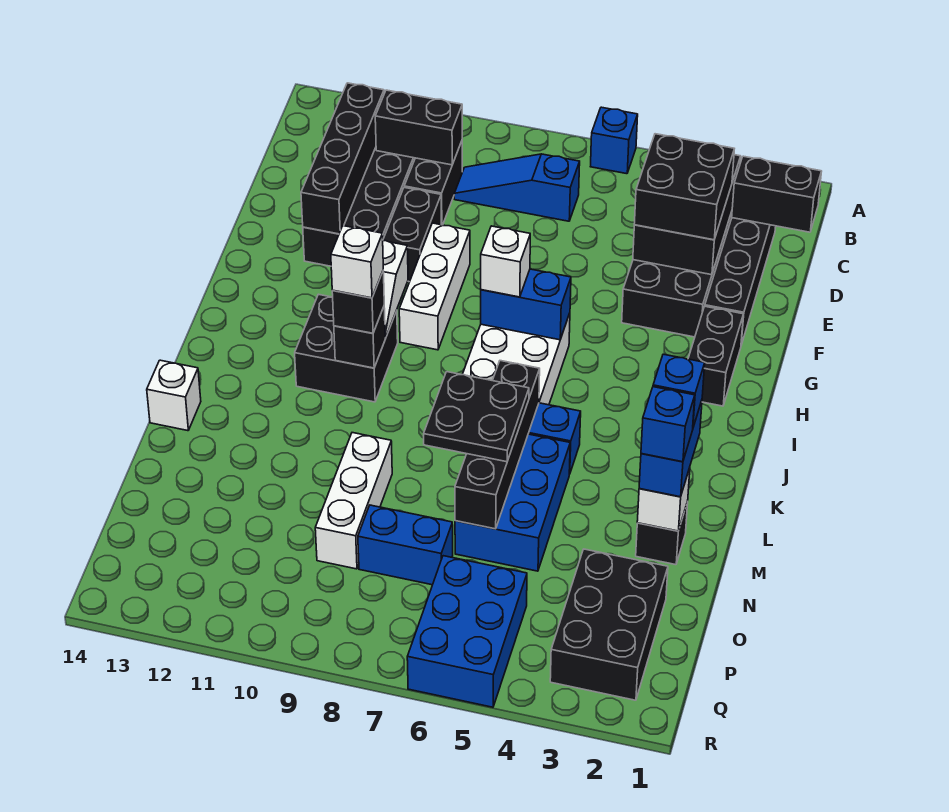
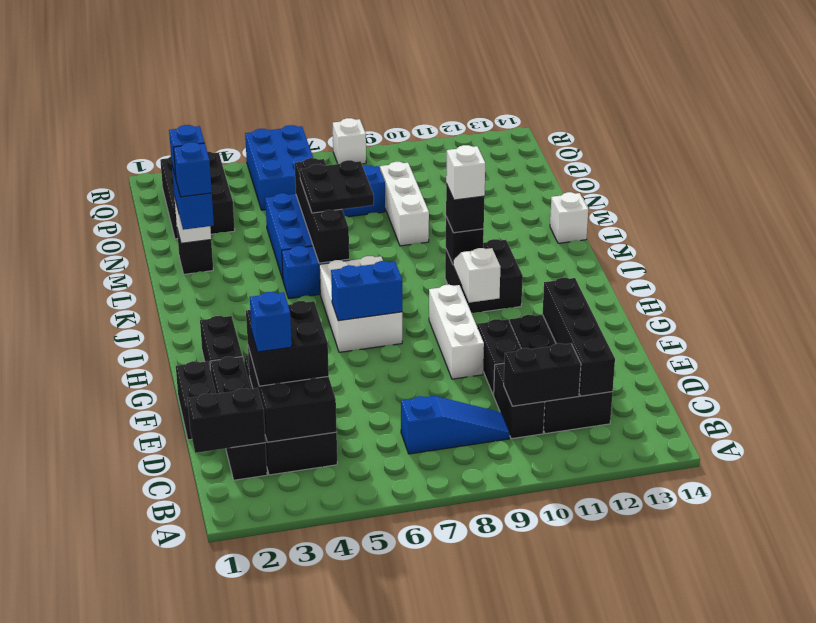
blue brick A6 level 1 -> blue brick D3 level 4
none -> black brick E1:F1 level 1
white brick H7 level 3 -> white brick R8 level 1

